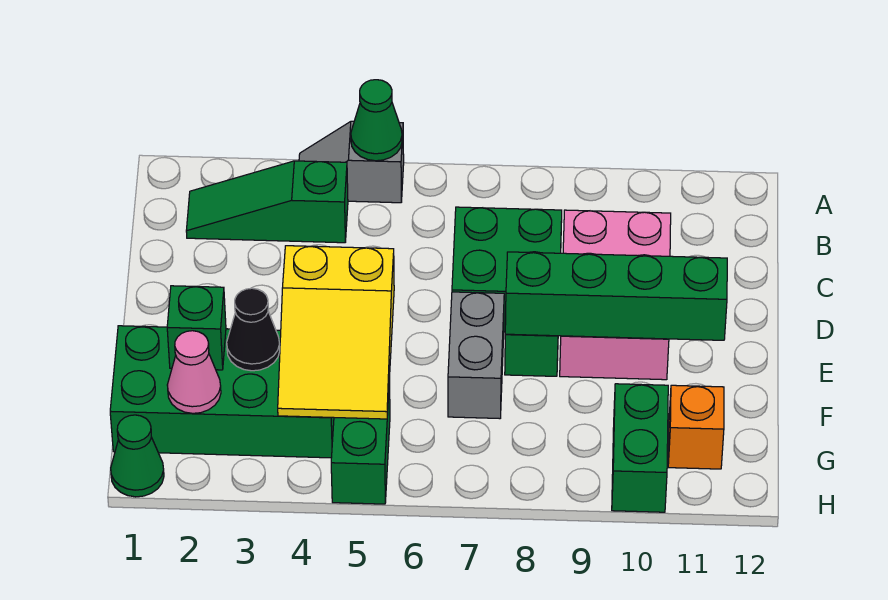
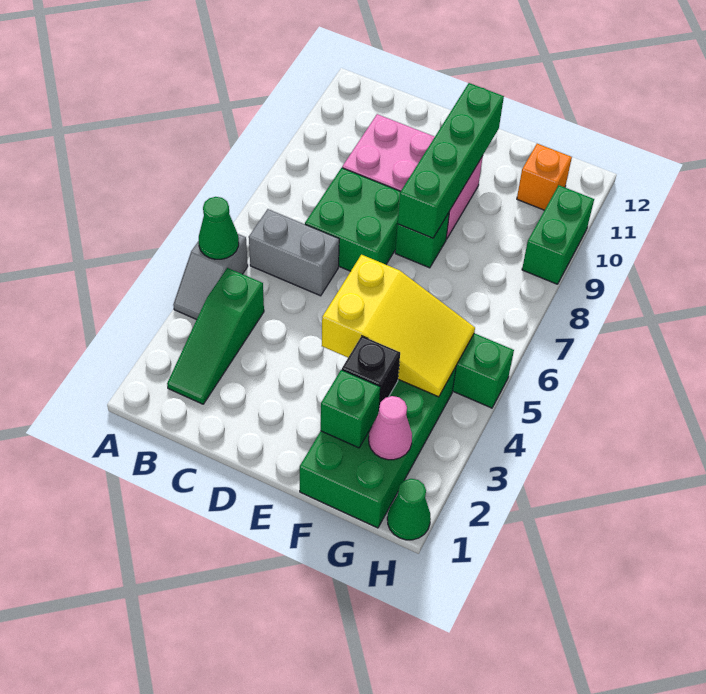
grey brick E7:F7 level 1 -> grey brick B6:C6 level 1
black cone F3 level 2 -> black brick F3 level 2
green brick G10:H10 level 1 -> green brick H9:H10 level 1

